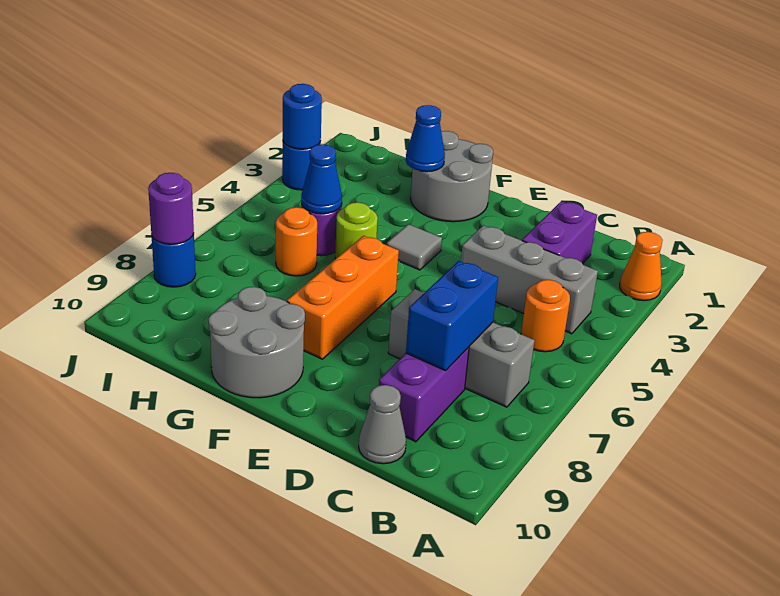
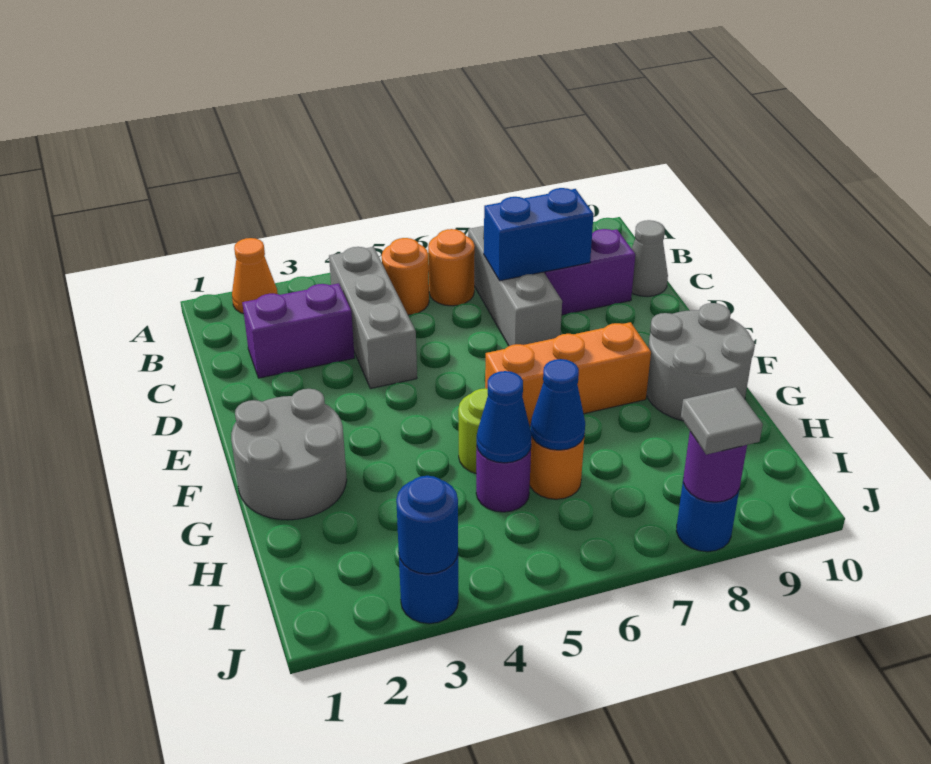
none -> orange round brick B6 level 1
grey tile F4 level 1 -> grey tile J8 level 3
blue cone G2 level 2 -> blue cone H6 level 2

